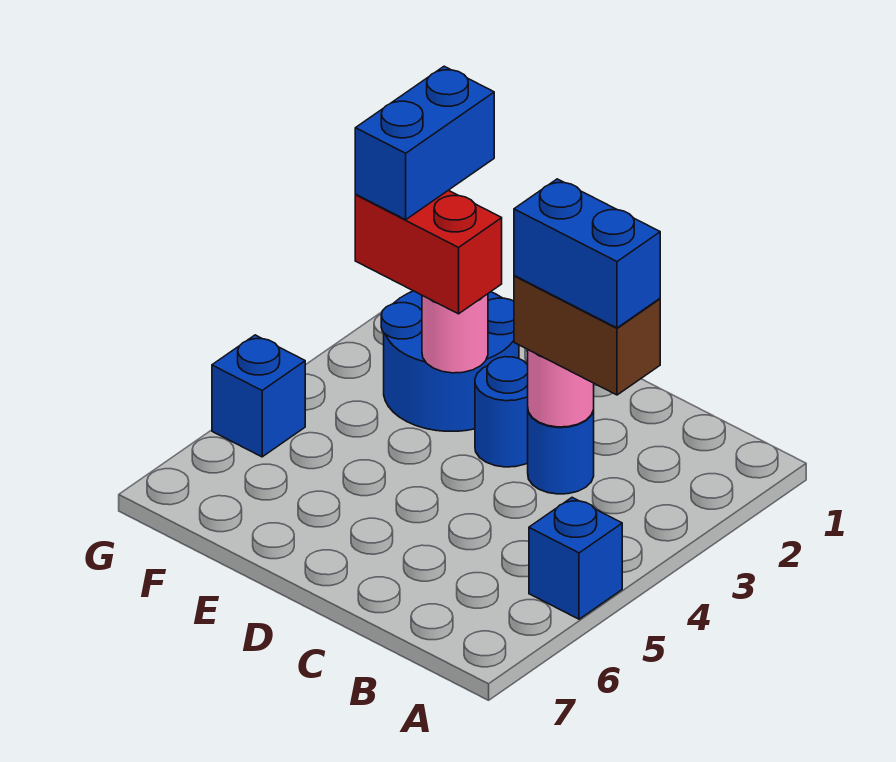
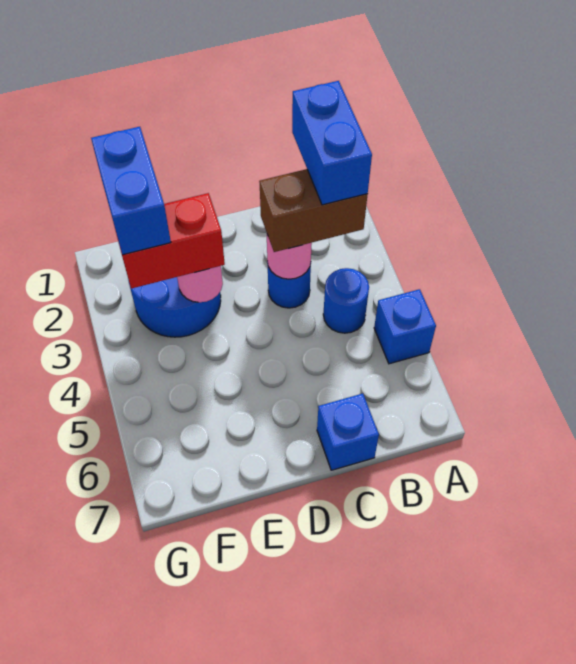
blue brick B3:C3 level 4 -> blue brick B2:B3 level 4
blue round brick D3 level 1 -> blue round brick B4 level 1
blue brick G5 level 1 -> blue brick C7 level 1

